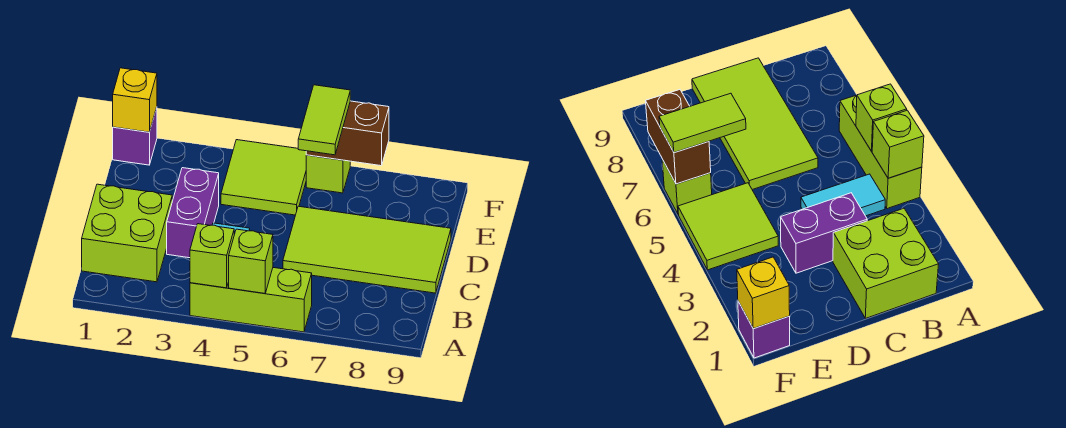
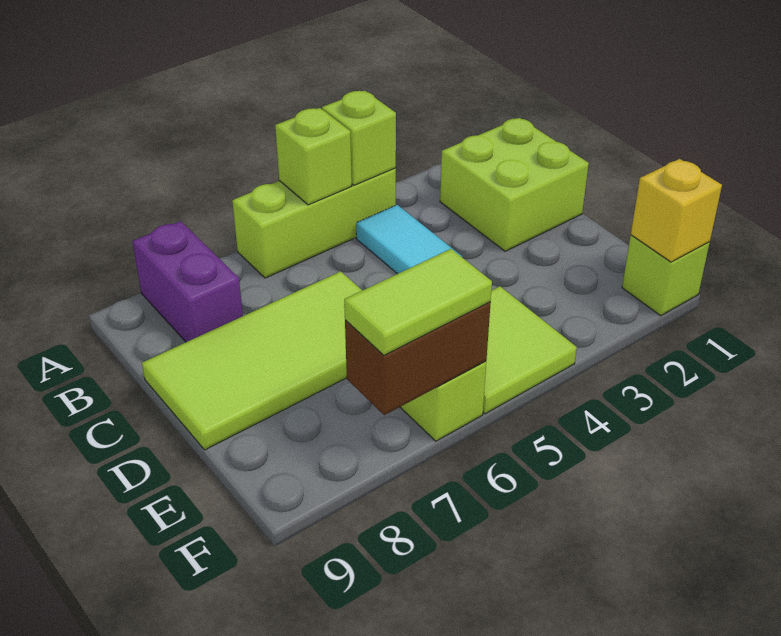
purple brick C3:D3 level 1 -> purple brick A8:B8 level 1
lime tile E6:F6 level 3 -> lime tile F6:F7 level 3
purple brick F1 level 1 -> lime brick F1 level 1

